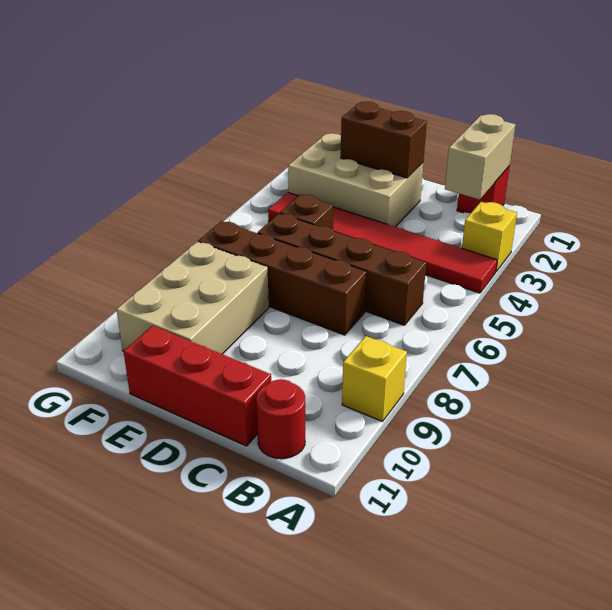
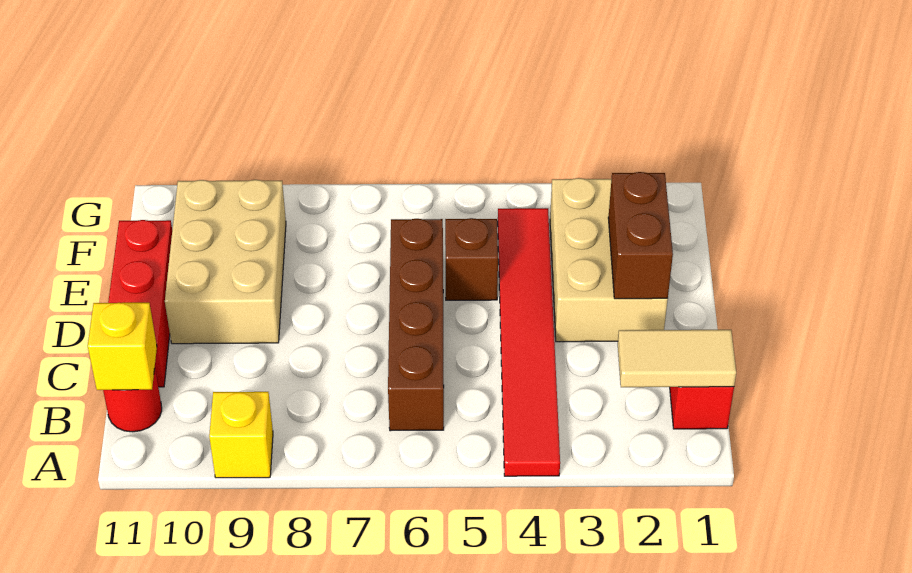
yellow brick A3 level 1 -> yellow brick B11 level 2
tan brick B1:B2 level 2 -> tan tile B1:B2 level 2
brown brick C7:F7 level 1 -> none
tan brick E8:F10 level 1 -> tan brick D9:F10 level 1

